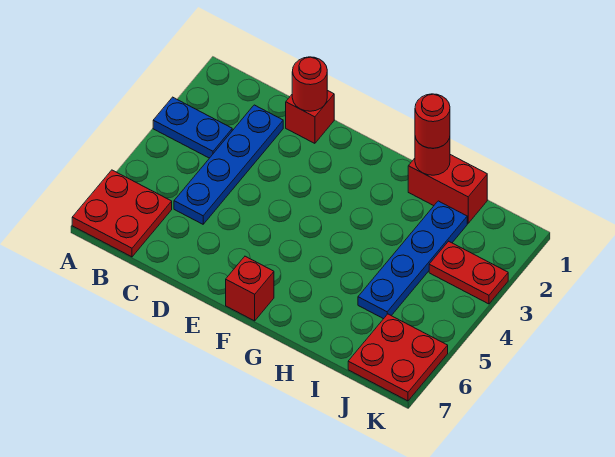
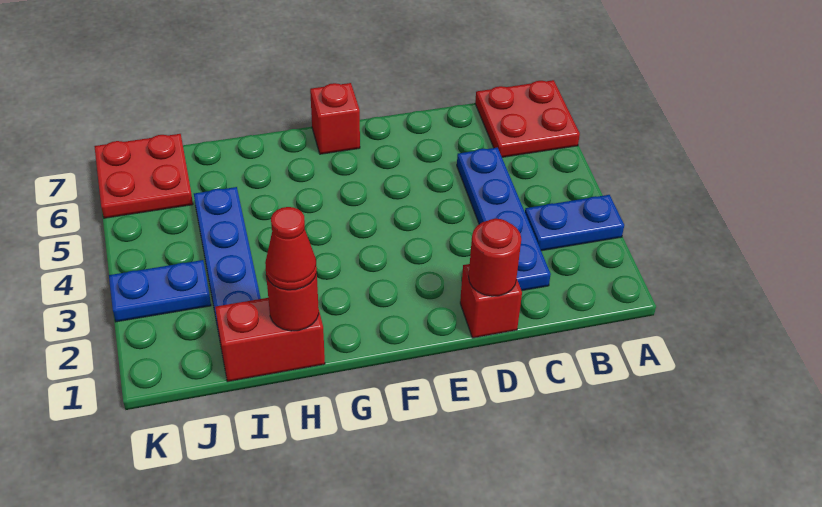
red round brick H1 level 3 -> red cone H1 level 3
red plate J3:K3 level 1 -> blue plate J3:K3 level 1

